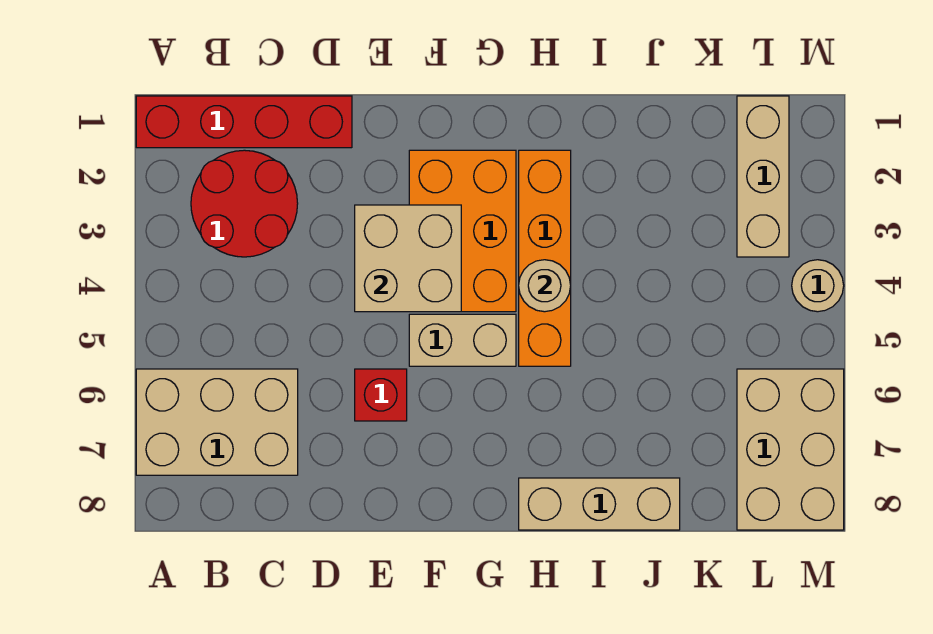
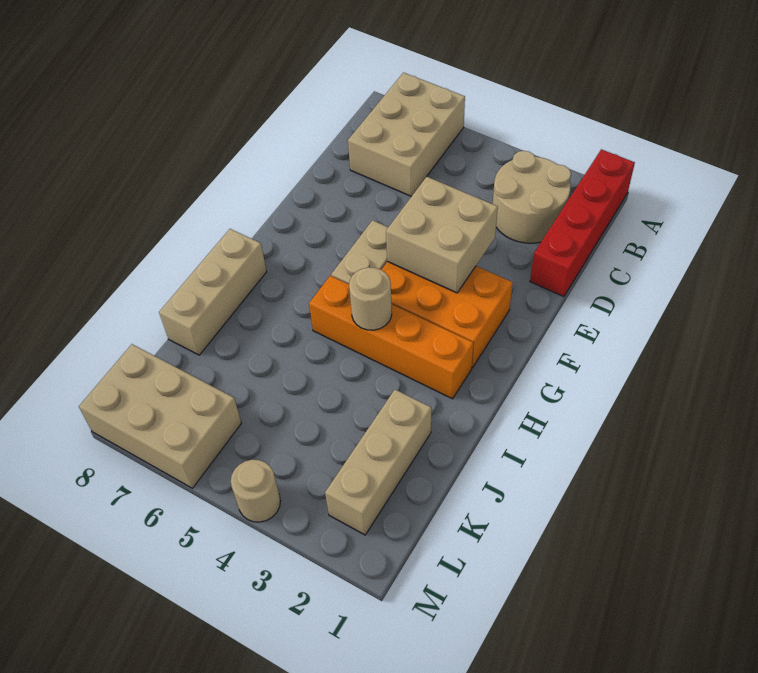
red round brick B2:C3 level 1 -> tan round brick B2:C3 level 1
red brick E6 level 1 -> none
tan brick L1:L3 level 1 -> tan brick J2:L2 level 1

